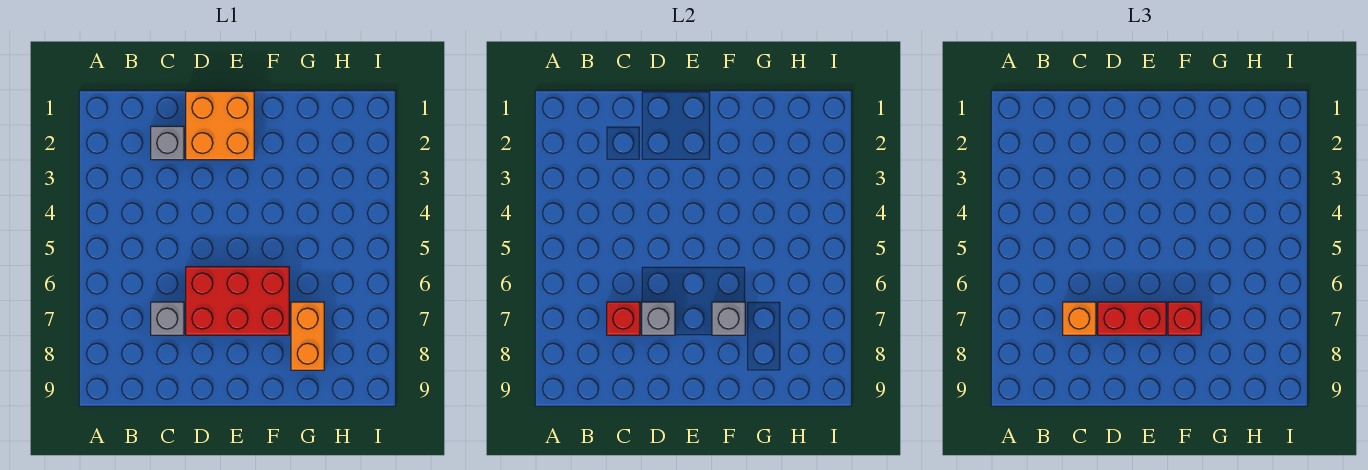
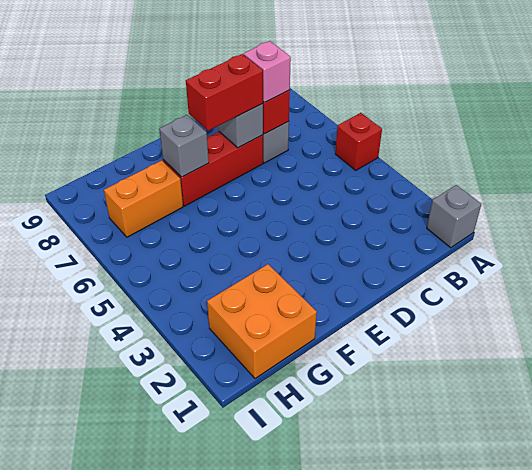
grey brick C2 level 1 -> grey brick A1 level 1
orange brick C7 level 3 -> pink brick C7 level 3
orange brick D1:E2 level 1 -> orange brick G1:H2 level 1
red brick D6:F7 level 1 -> red brick D7:F7 level 1
red brick F7 level 3 -> red brick A5 level 1
orange brick G7:G8 level 1 -> orange brick G7:H7 level 1

